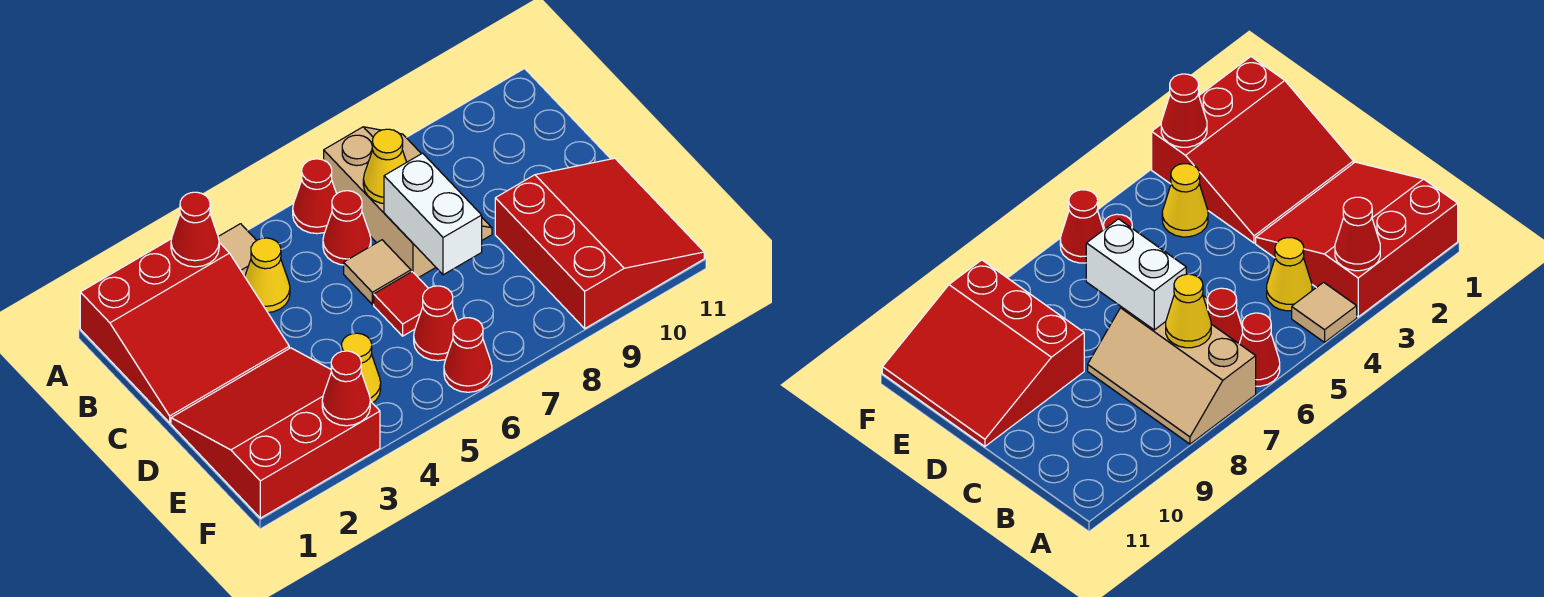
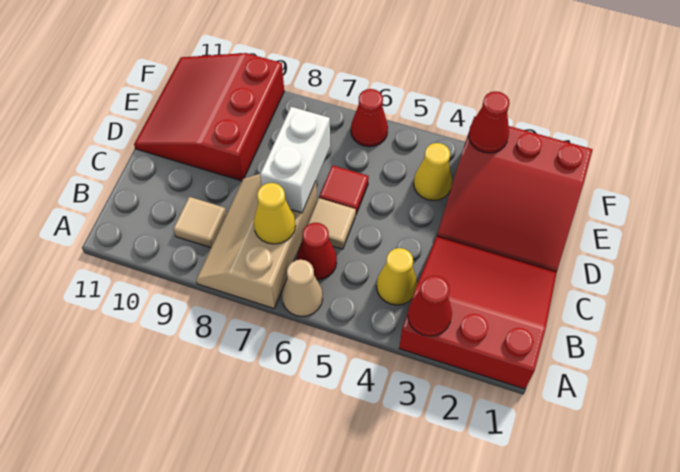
tan tile A4 level 1 -> tan tile B9 level 1
red cone A6 level 1 -> tan cone A6 level 1
red cone E6 level 1 -> none

